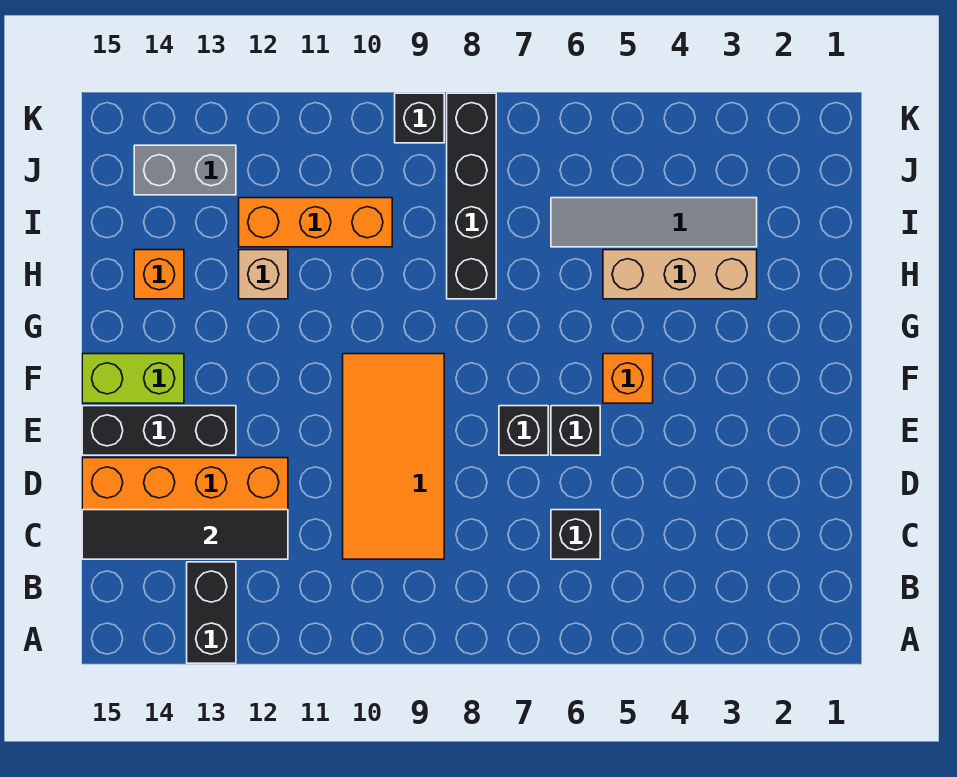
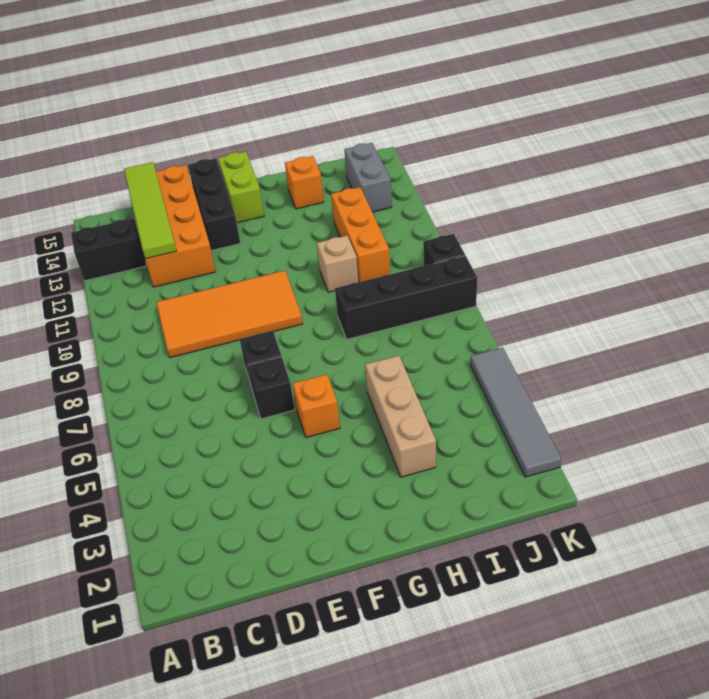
black brick C6 level 1 -> none
black tile C12:C15 level 2 -> lime tile C12:C15 level 2
tan brick H12 level 1 -> tan brick H10 level 1
grey tile I3:I6 level 1 -> grey tile K2:K5 level 1

